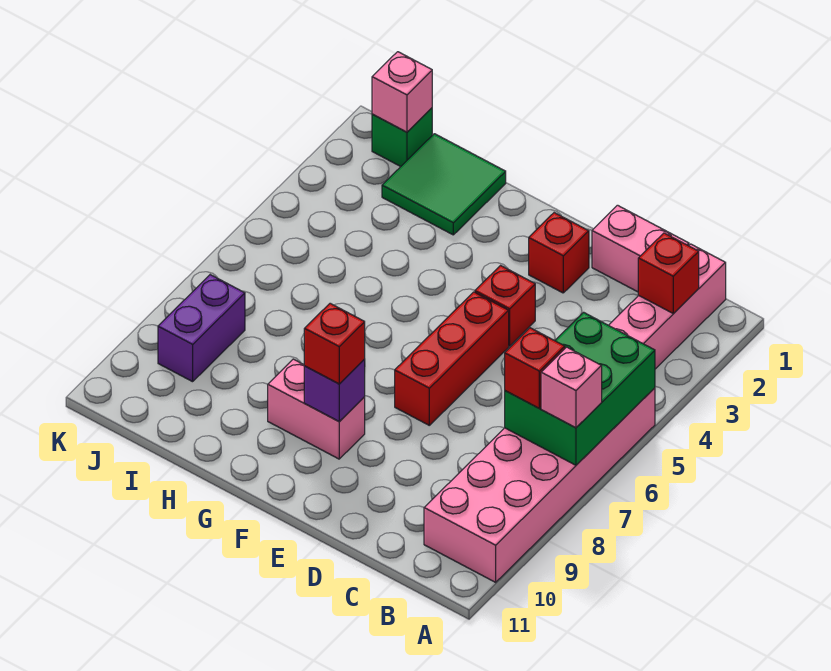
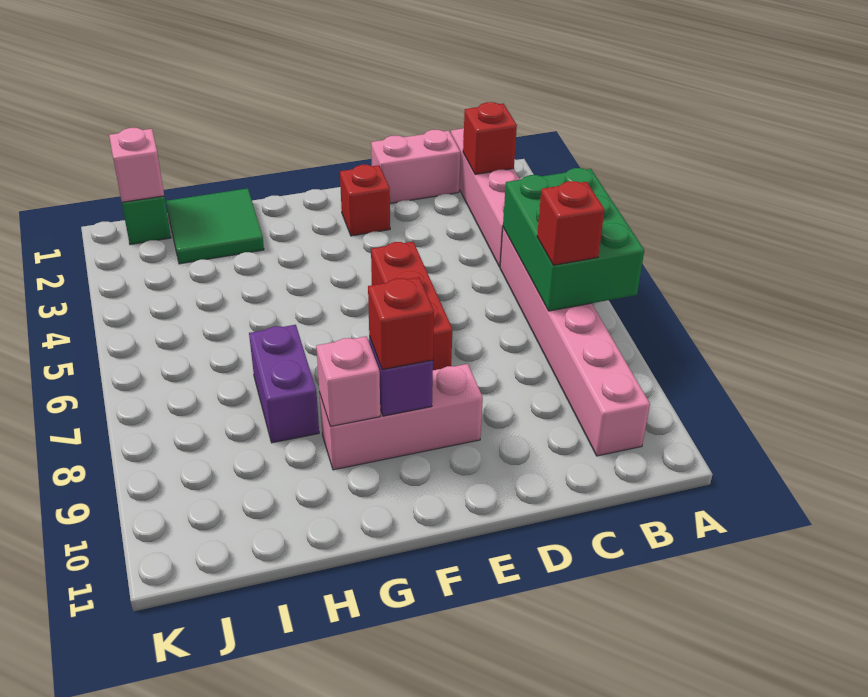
pink brick A5:B10 level 1 -> pink brick B5:B10 level 1
pink brick A7 level 3 -> pink brick G9 level 2
red brick E4 level 1 -> none
pink brick F9:G9 level 1 -> pink brick E9:G9 level 1
purple brick J8:J9 level 1 -> purple brick H7:H8 level 1

